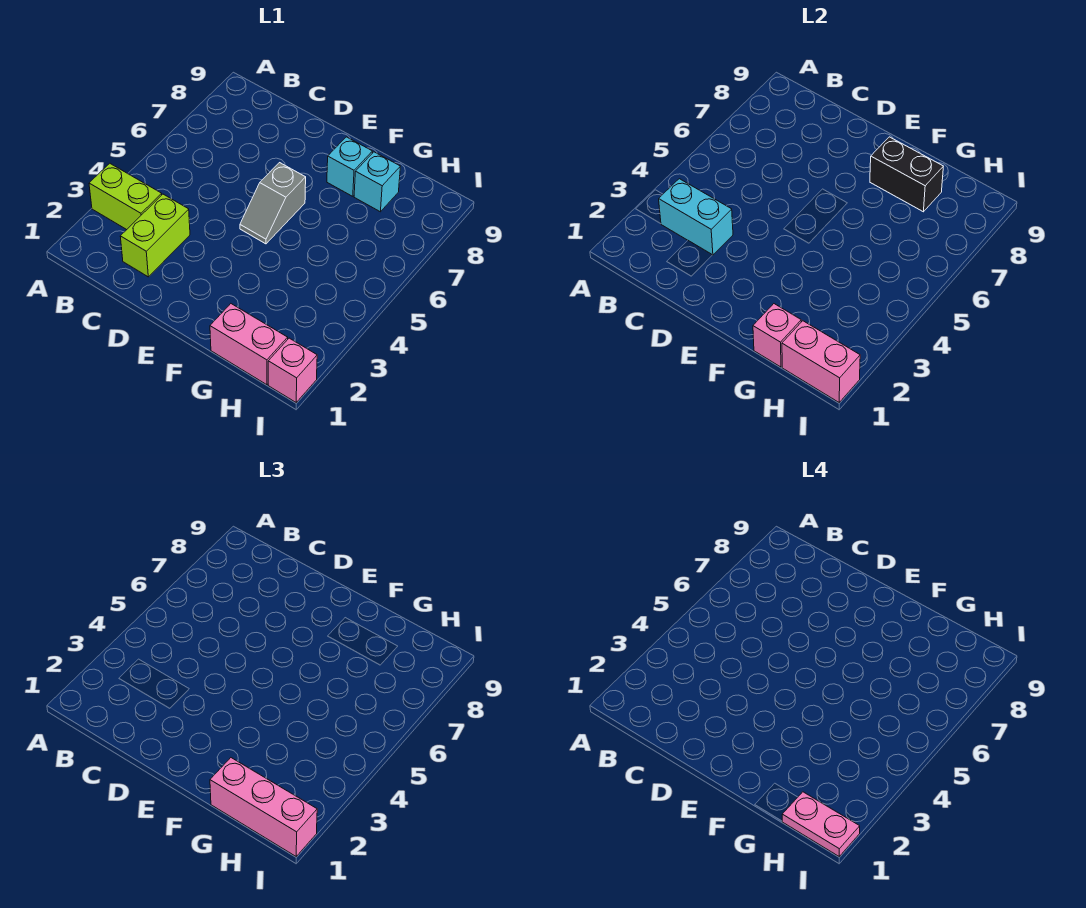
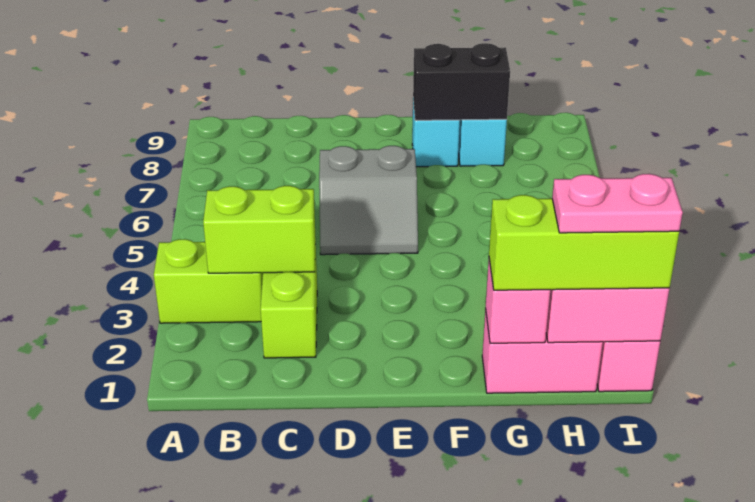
cyan brick B3:C3 level 2 -> lime brick B3:C3 level 2
grey slope E5:E6 level 1 top 6 -> grey slope D5:E6 level 1 top 6
pink brick G1:I1 level 3 -> lime brick G1:I1 level 3

